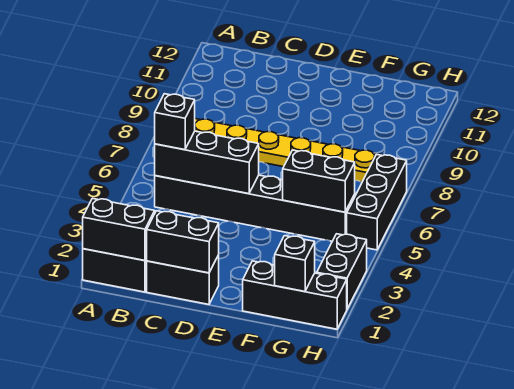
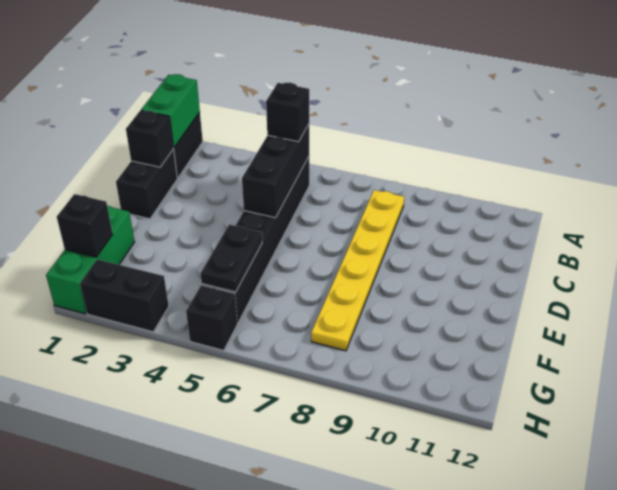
black brick A1:B1 level 2 -> green brick A1:B1 level 2
black brick C1:D1 level 2 -> black brick C1 level 2
black brick F1:H1 level 1 -> green brick F1:H1 level 1
black brick F5:G5 level 2 -> black plate F5:G5 level 2
black brick H5:H7 level 1 -> black brick H5 level 1

